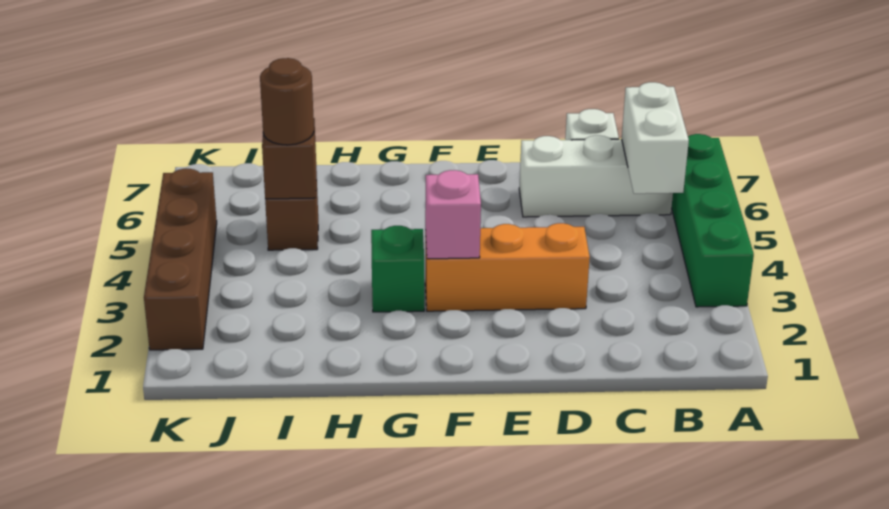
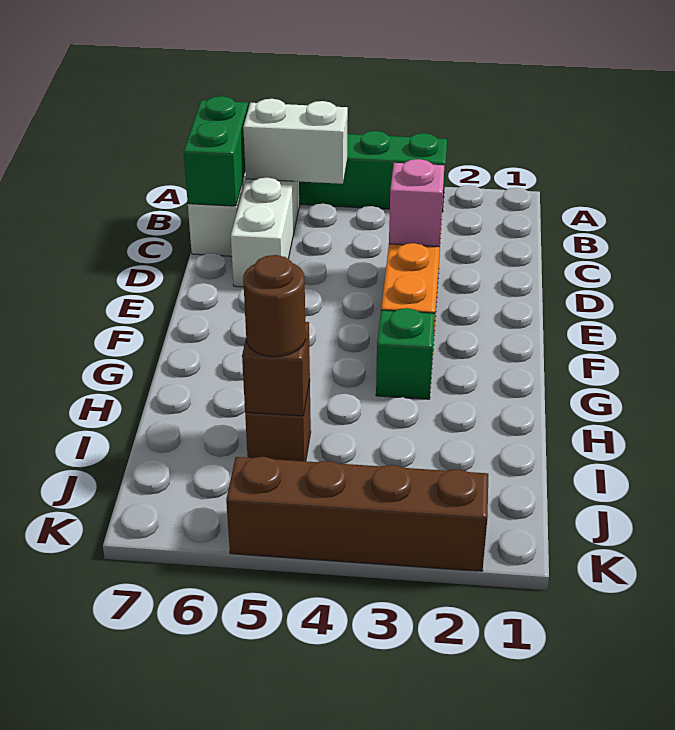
none -> green brick B7:C7 level 2
pink brick F3 level 2 -> pink brick D3 level 2

